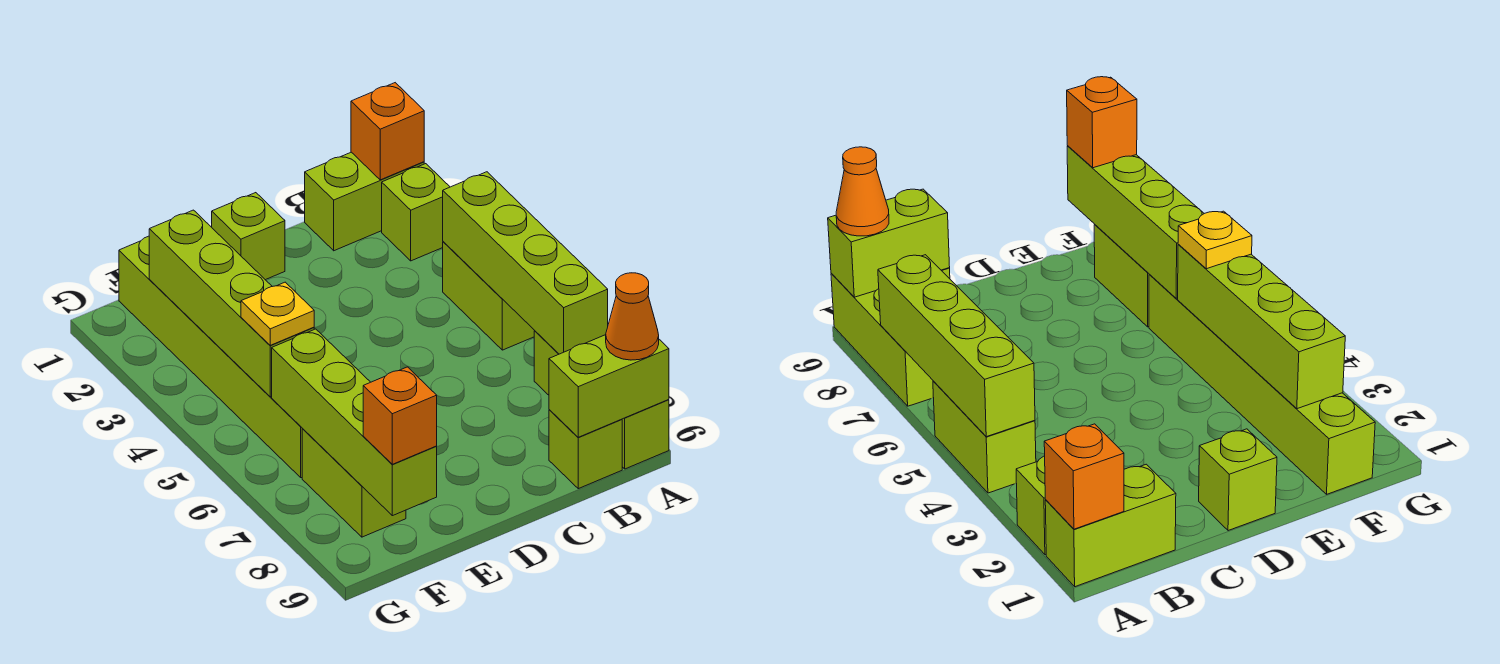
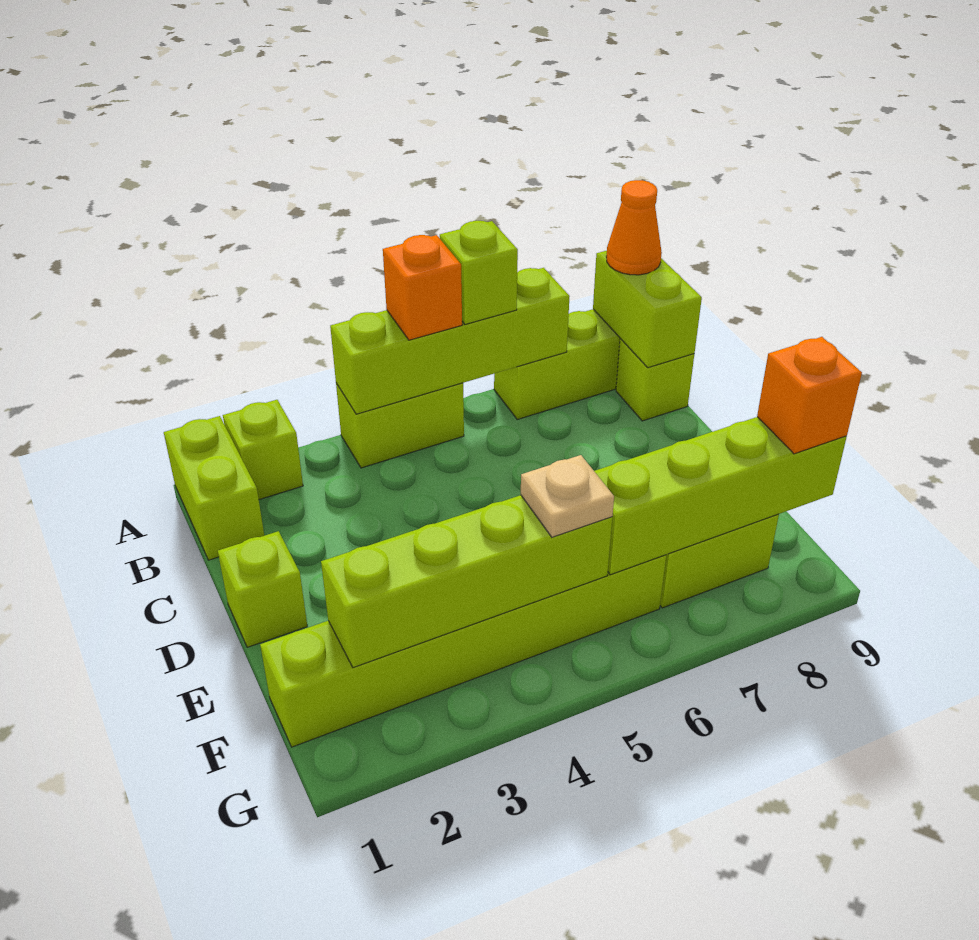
orange brick A1 level 2 -> orange brick A5 level 3
none -> lime brick A6 level 3
yellow plate F5 level 3 -> tan plate F5 level 3

